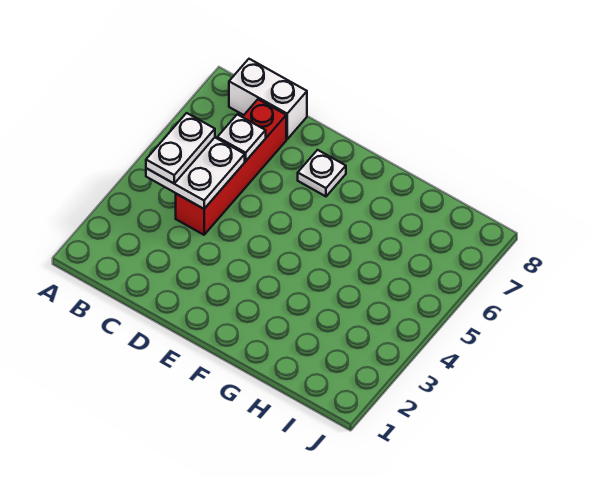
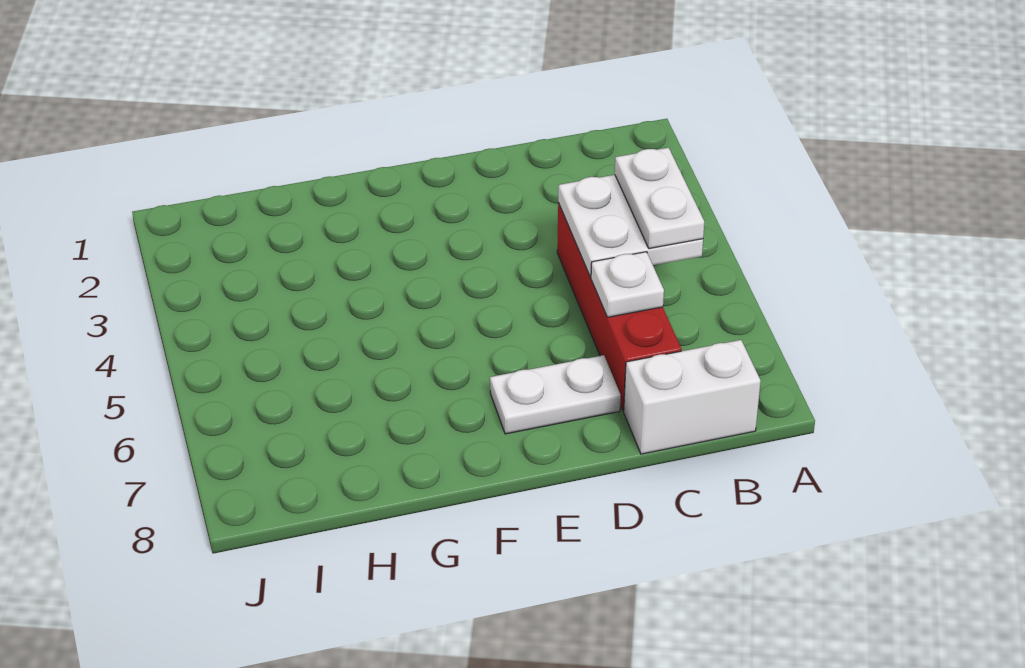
white plate E7 level 1 -> white plate D7:E7 level 1

